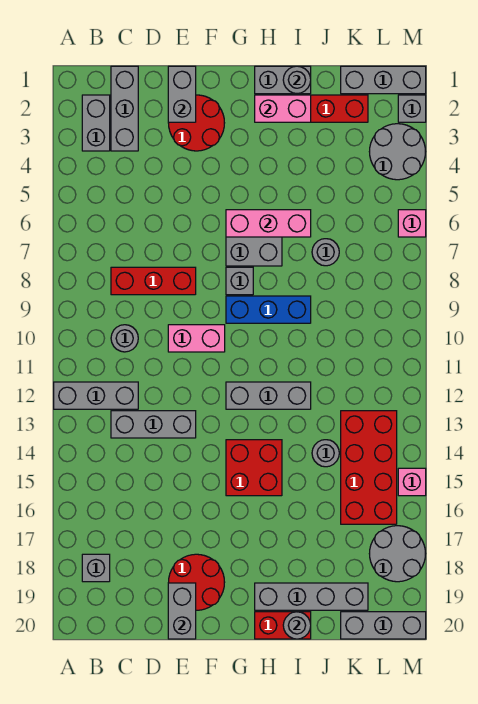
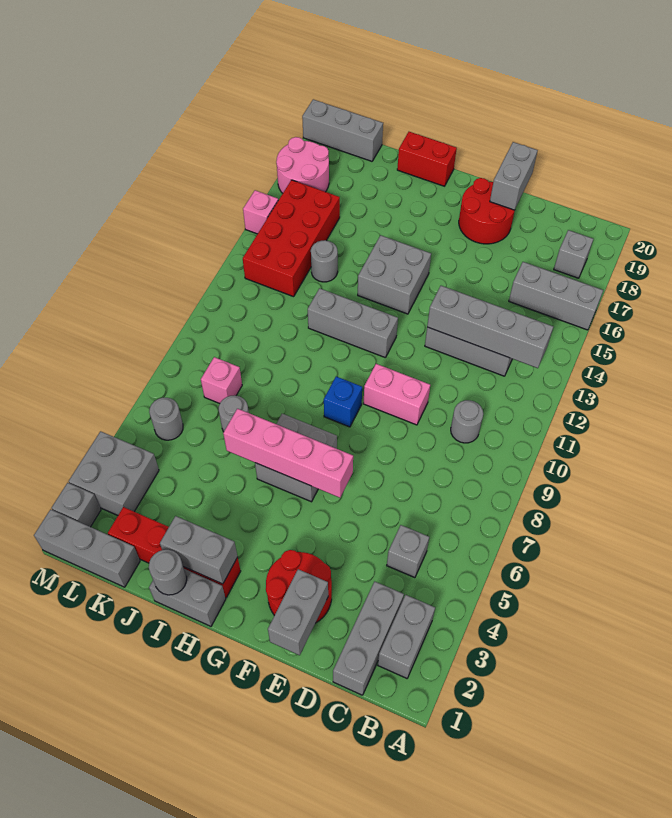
grey brick A12:C12 level 1 -> grey brick A16:C16 level 1
red brick C8:E8 level 1 -> none
pink brick G6:I6 level 2 -> pink brick F6:I6 level 2
grey brick G8 level 1 -> grey brick C5 level 1
blue brick G9:I9 level 1 -> blue brick G9 level 1
red brick G14:H15 level 1 -> grey brick G14:H15 level 1
pink brick H2:I2 level 2 -> grey brick H2:I2 level 2
grey brick H19:K19 level 1 -> grey brick B13:E13 level 2
grey round brick I20 level 2 -> grey round brick L6 level 1
grey round brick L3:M4 level 1 -> grey brick L3:M4 level 1
grey round brick L17:M18 level 1 -> pink round brick L17:M18 level 1
pink brick M6 level 1 -> pink brick K8 level 1

